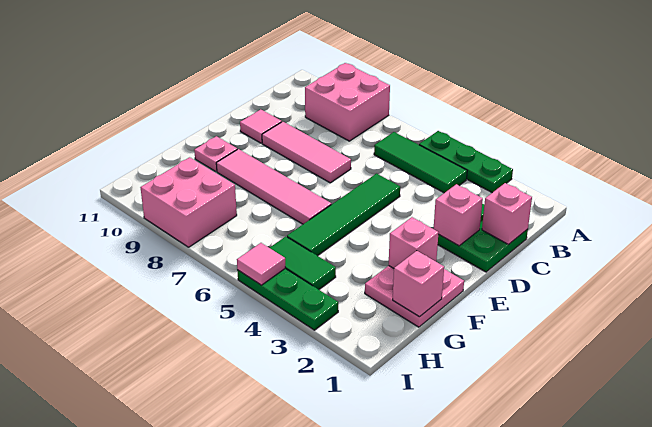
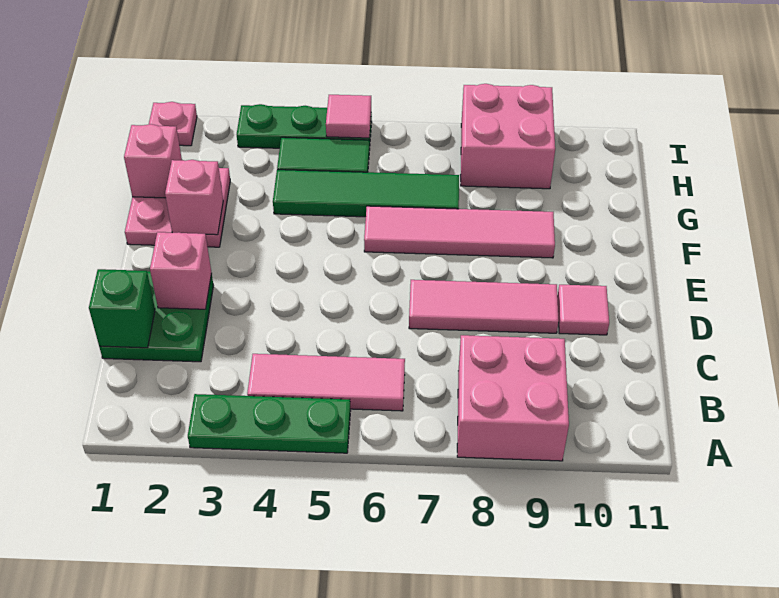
green tile B4:B6 level 1 -> pink tile B4:B6 level 1
pink brick C1 level 2 -> green brick C1 level 2
green tile D5:G5 level 1 -> green tile G4:G7 level 1
pink plate F10 level 1 -> pink plate I1 level 1

